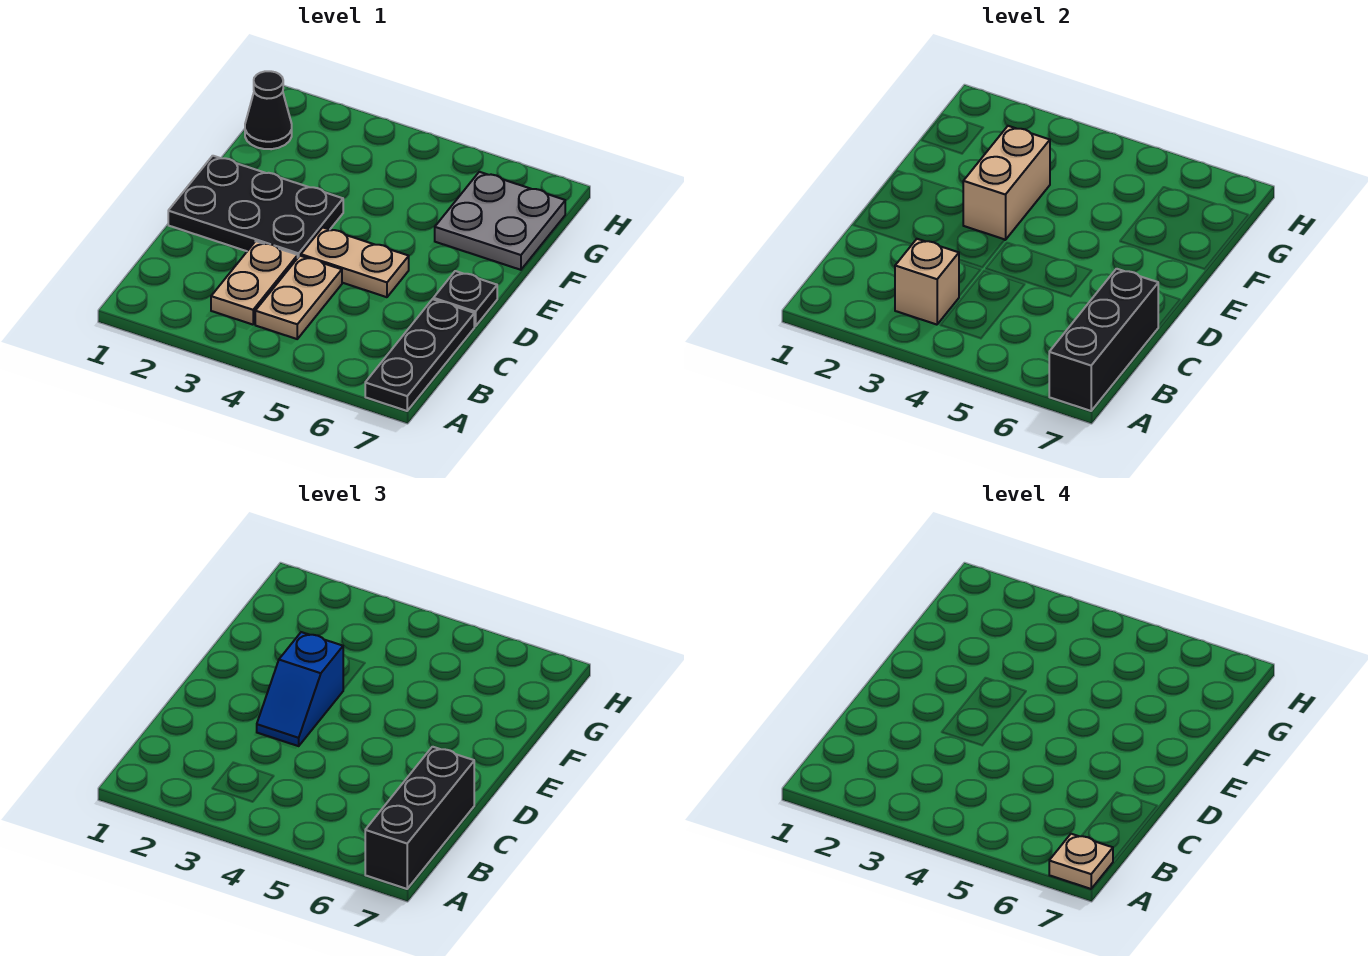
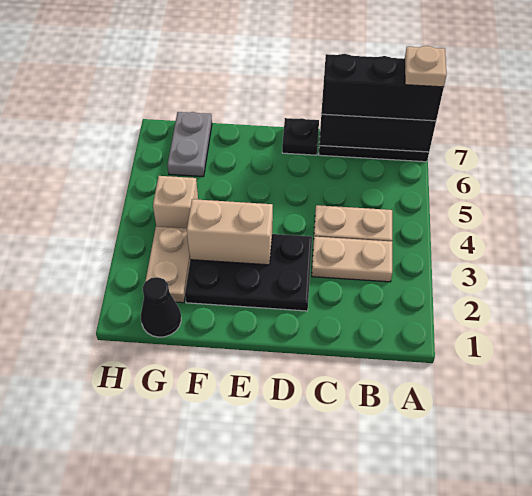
tan brick B3 level 2 -> tan brick G4 level 1
black plate D1:E3 level 1 -> black plate D2:F3 level 1
blue slope D3:E3 level 3 top E -> none
tan plate D4:D5 level 1 -> tan plate G2:G3 level 1
grey plate F6:G7 level 1 -> grey plate G6:G7 level 1

